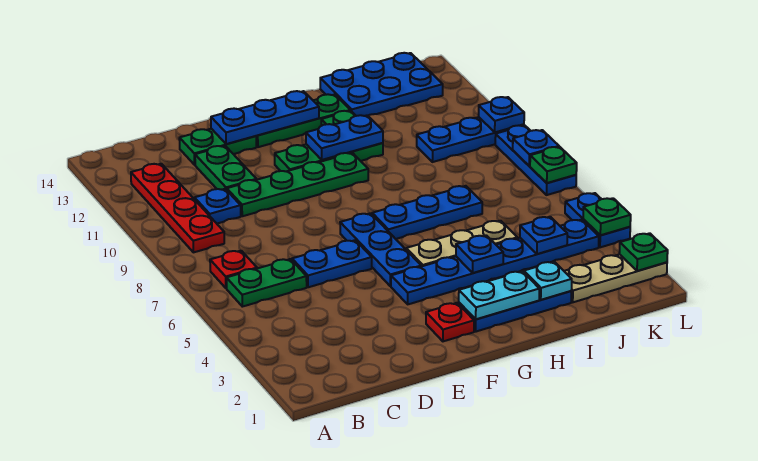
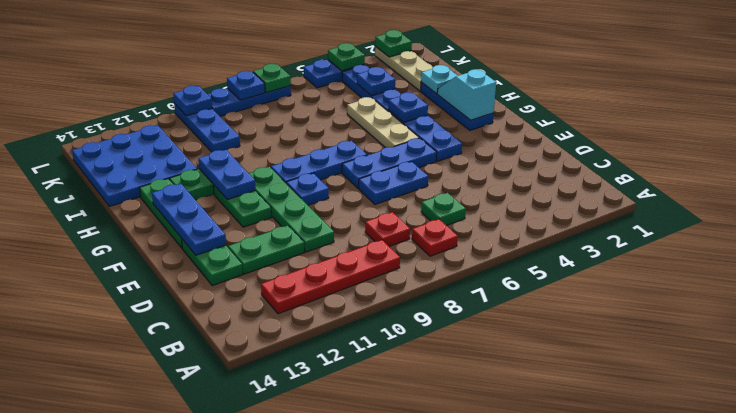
green plate B6:C6 level 1 -> green plate C6 level 1
blue plate C10 level 1 -> blue plate F9 level 1
blue plate D6:E6 level 1 -> blue plate E6:E7 level 1
red plate F2 level 1 -> red plate C8 level 1
cyan plate G2:H2 level 2 -> cyan slope G2:H2 level 2 top G
blue plate G7:I7 level 1 -> blue plate G7:G9 level 1
blue plate I13:K14 level 1 -> blue plate I12:K14 level 1

